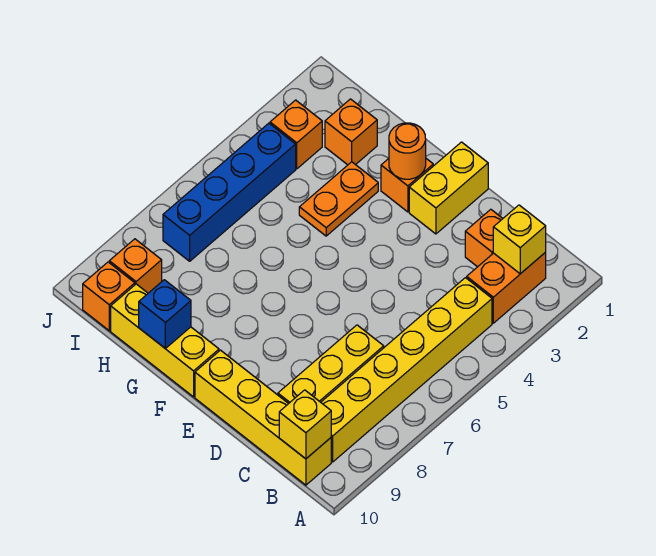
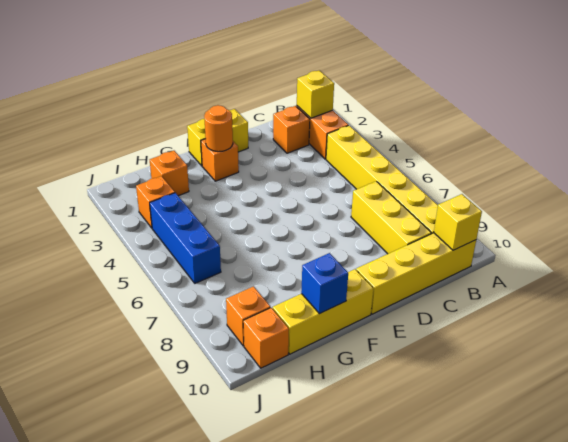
yellow brick E1:E2 level 1 -> yellow brick E1:F1 level 1
orange plate G3:G4 level 1 -> none
blue brick I4:I7 level 1 -> blue brick I4:I6 level 1

